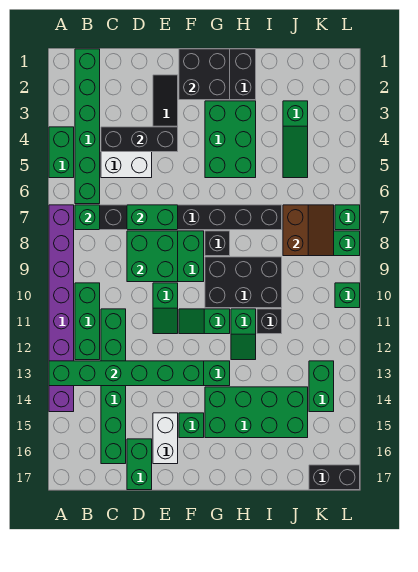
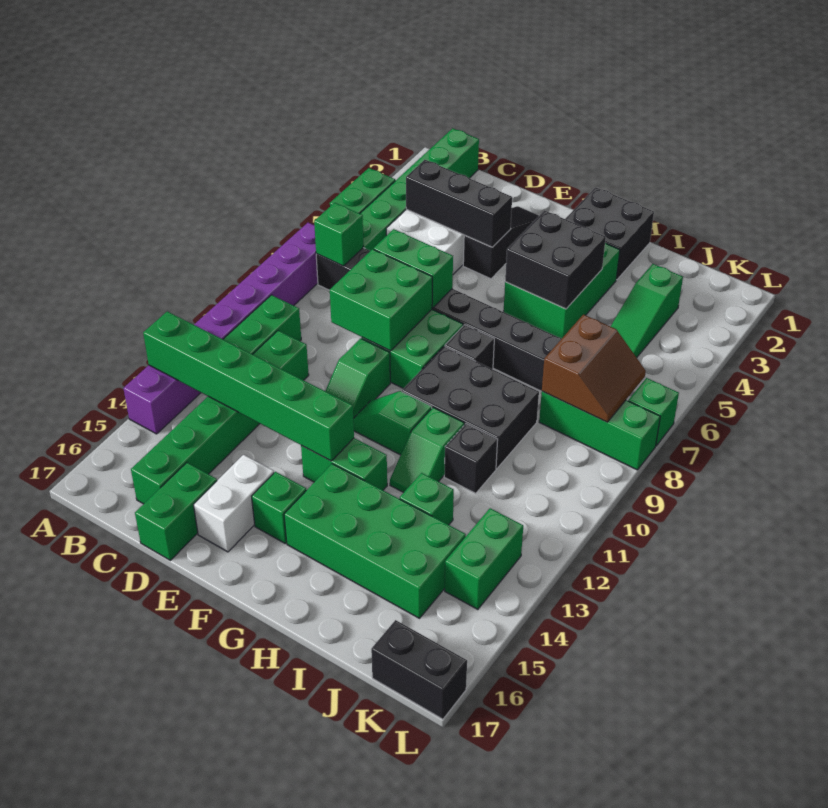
black brick F1:G2 level 2 -> black brick G4:H5 level 2
green brick L10 level 1 -> green brick I13 level 1

